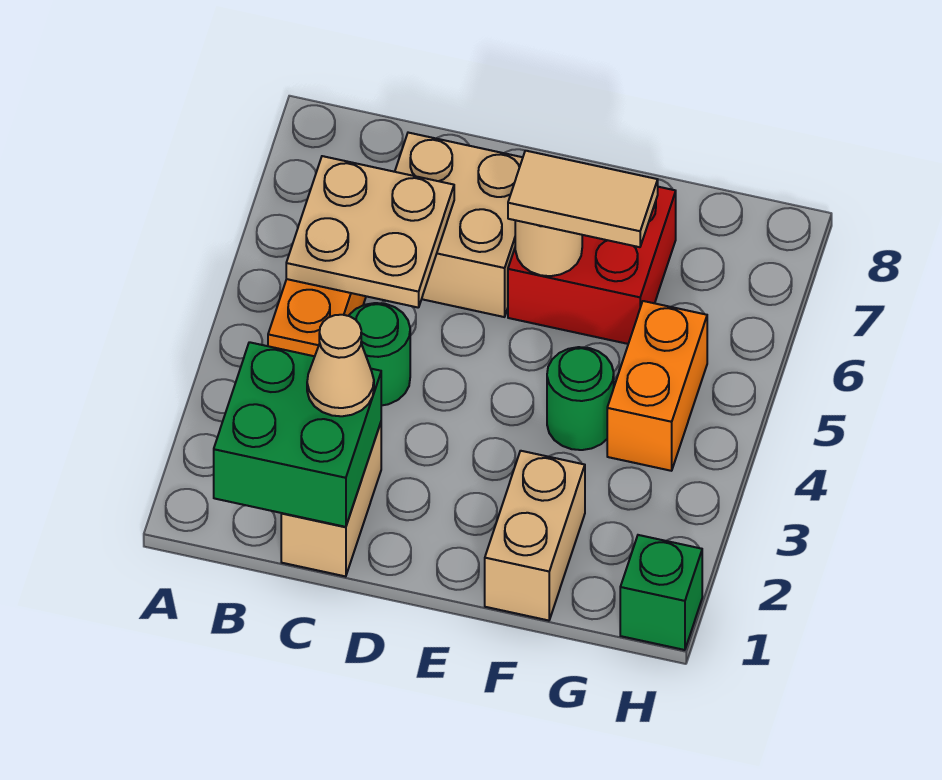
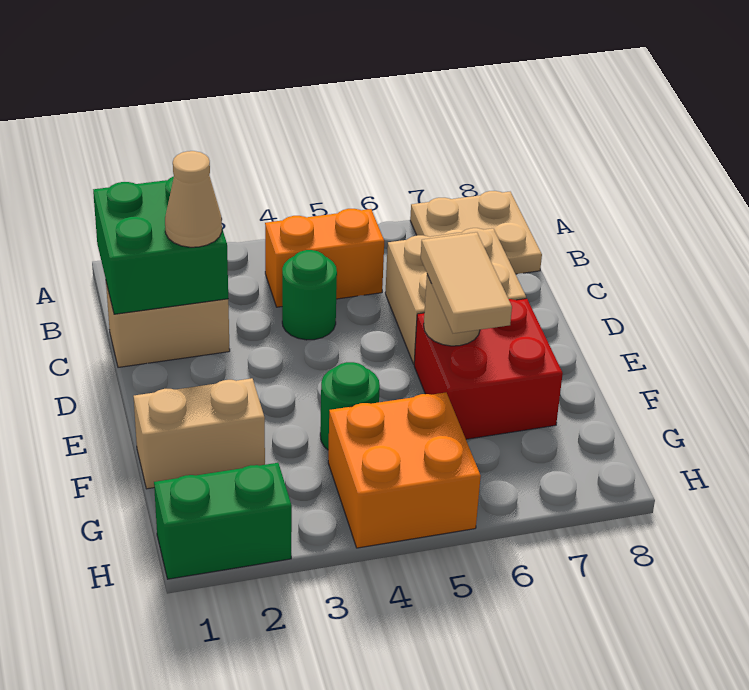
tan plate B5:C6 level 2 -> tan plate A7:B8 level 1
orange brick G4:G5 level 1 -> orange brick G4:H5 level 1
green brick H1 level 1 -> green brick H1:H2 level 1

